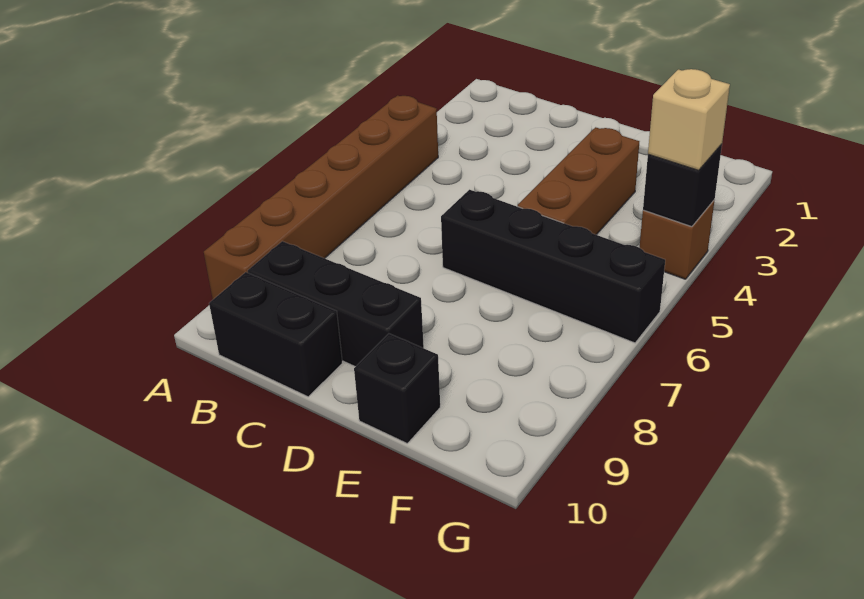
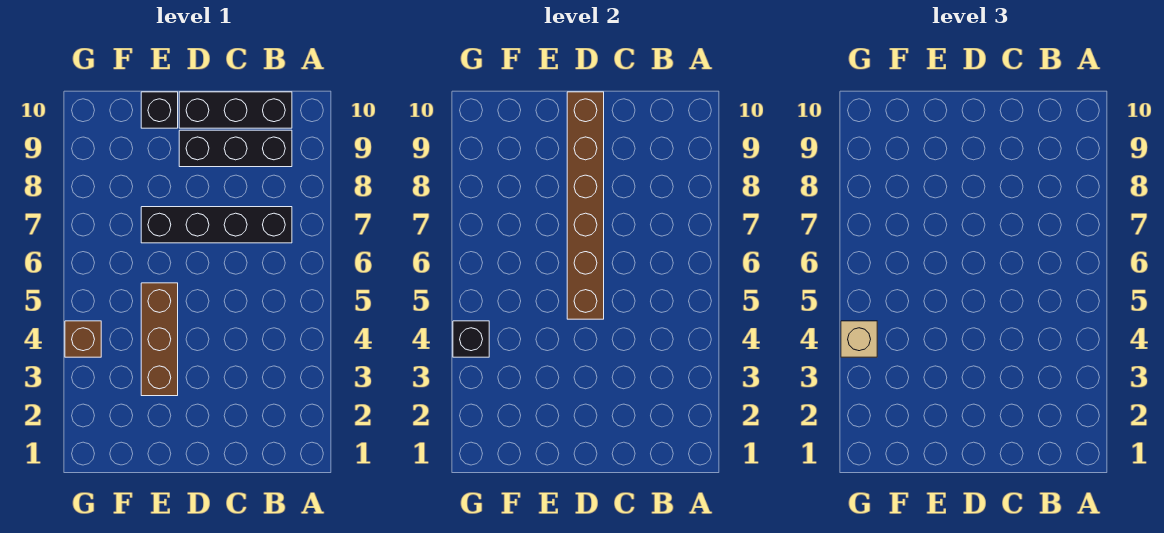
brown brick A4:A9 level 1 -> brown brick D5:D10 level 2
black brick B10:C10 level 1 -> black brick B10:D10 level 1
black brick D6:G6 level 1 -> black brick B7:E7 level 1

